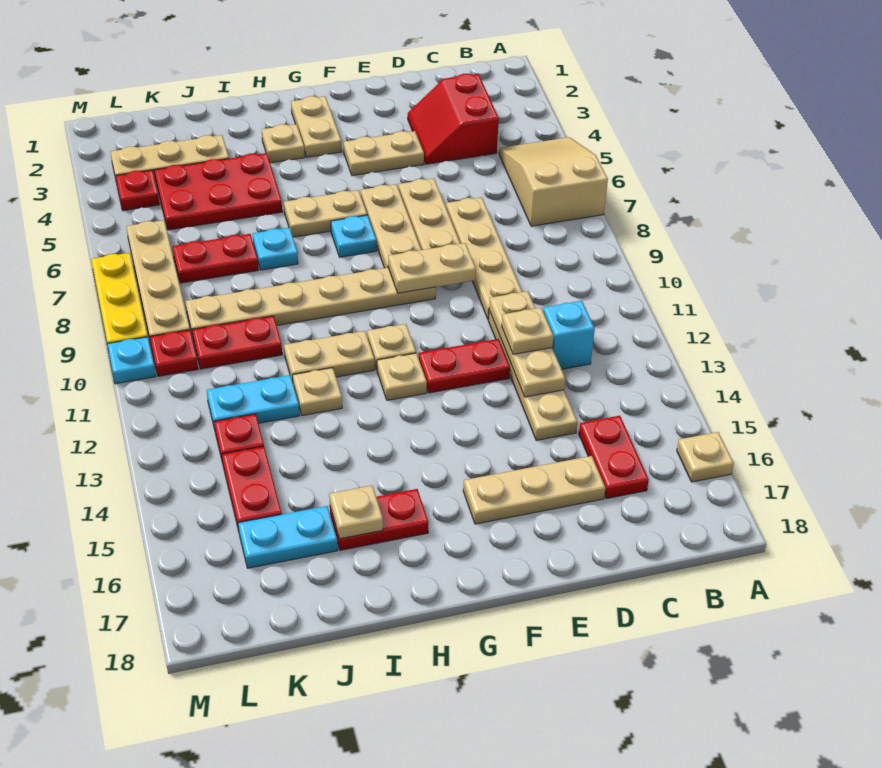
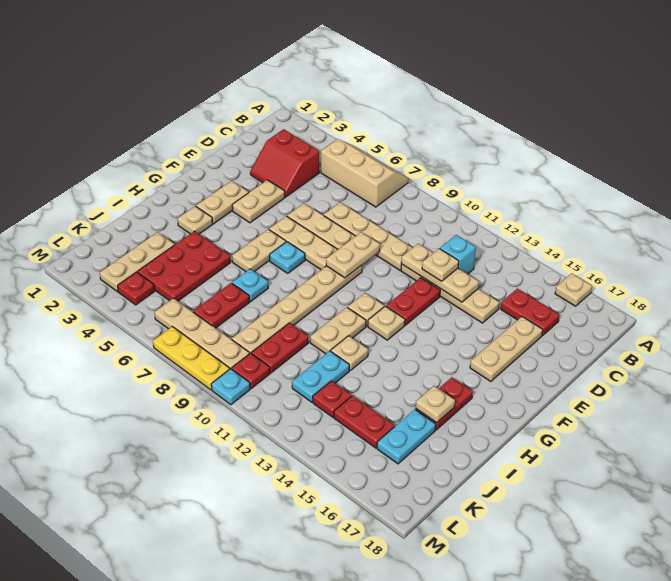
tan slope A5:B7 level 1 top 7 -> tan slope A5:B7 level 1 top B
tan plate G2:G3 level 1 -> tan plate F3:G3 level 1

